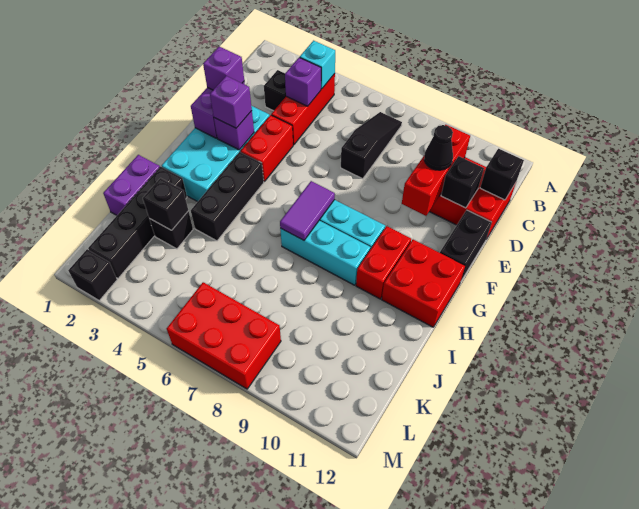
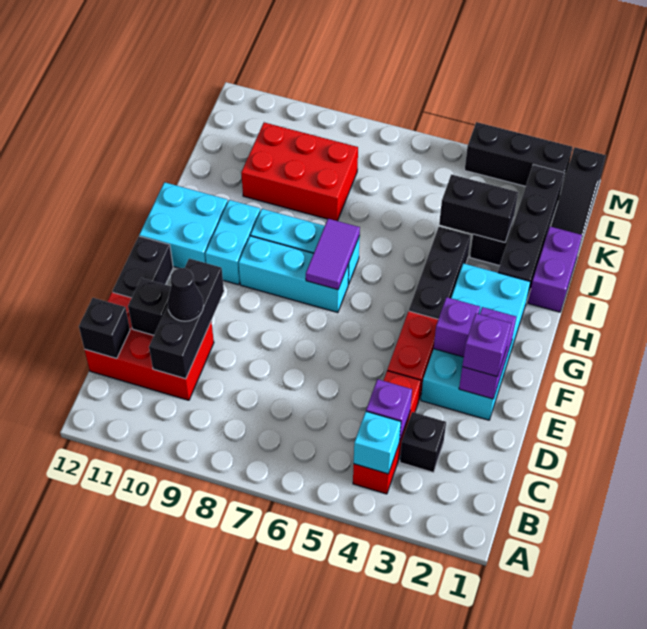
black slope B7:D7 level 1 top D -> black slope K1:M1 level 1 top M
red brick C10:E10 level 2 -> black brick C10:E10 level 2
purple brick F3 level 3 -> none
red brick G10:H10 level 1 -> cyan brick G10:H10 level 1
red brick G11:H12 level 1 -> cyan brick G11:H12 level 1
black brick J3 level 2 -> black brick J3:J4 level 2
red brick L6:M8 level 1 -> red brick J8:K10 level 1
black brick M2 level 1 -> black brick M2:M4 level 1

